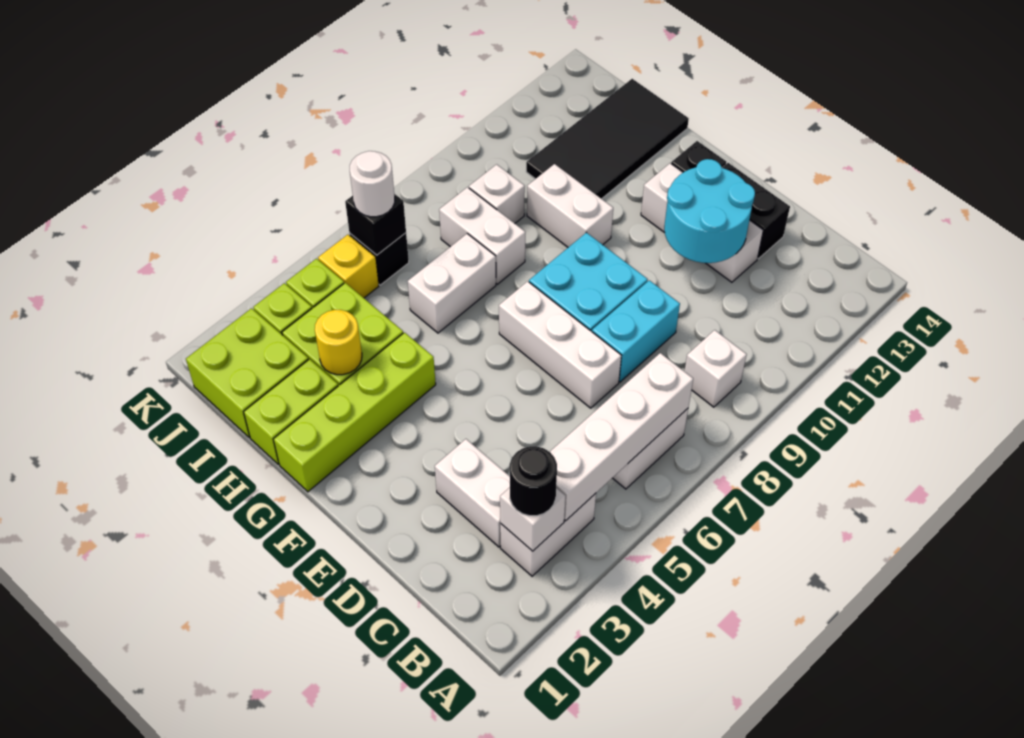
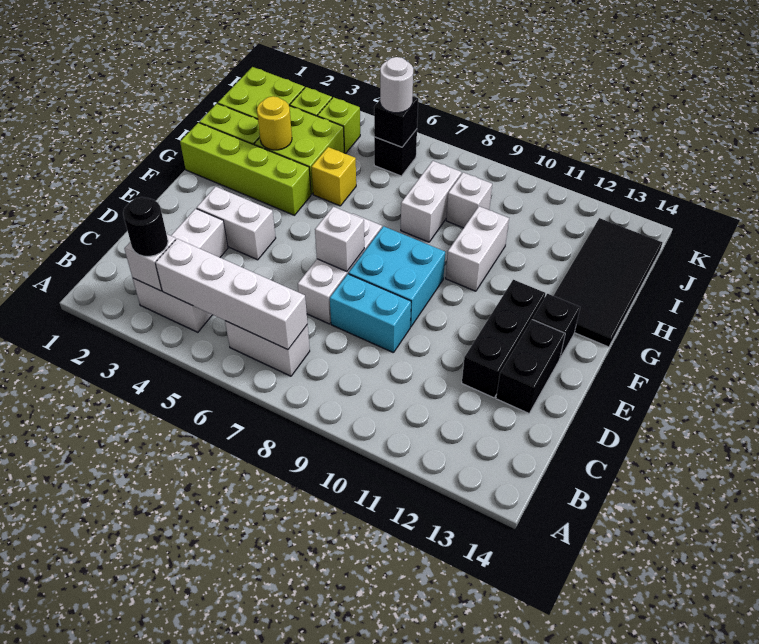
white brick B9 level 1 -> white brick E7 level 2
cyan round brick D11:E12 level 2 -> none
white brick D12:F12 level 1 -> black brick D12:F12 level 1
white brick H6:H7 level 1 -> white brick E3:E4 level 1
black tile H11:I14 level 1 -> black tile G13:J14 level 1
yellow brick J5 level 1 -> yellow brick H5 level 1

